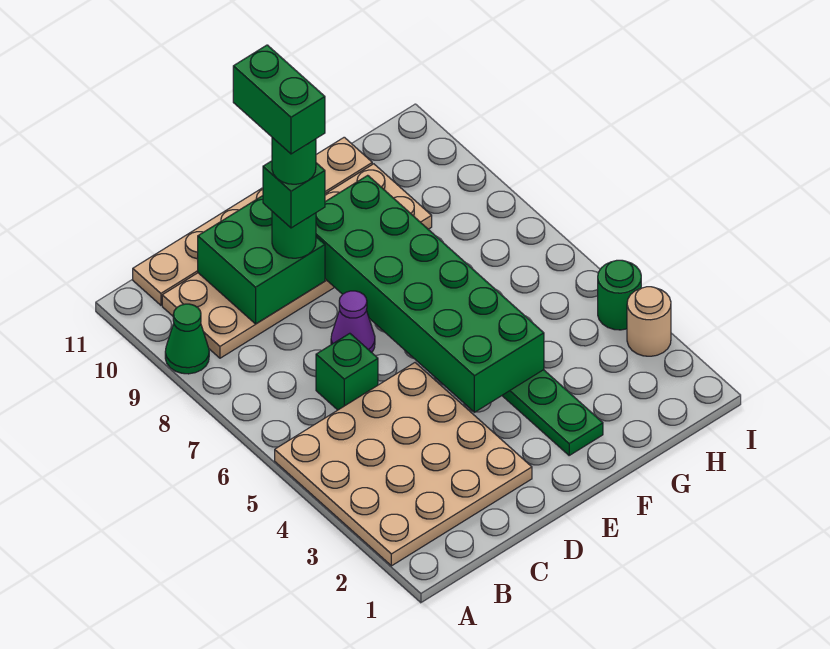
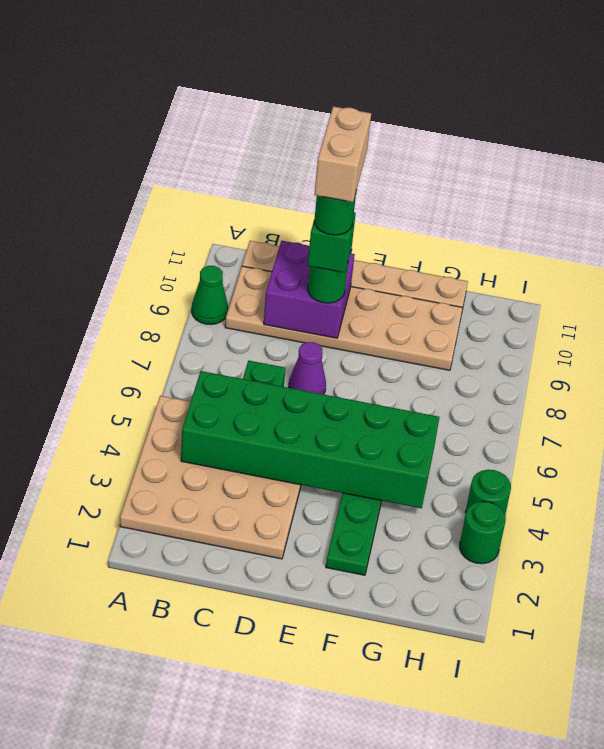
green brick C9:D10 level 2 -> purple brick C9:D10 level 2
green brick D9:D10 level 6 -> tan brick D9:D10 level 6
green brick E4:F9 level 2 -> green brick B4:G5 level 2
tan round brick I3 level 1 -> green round brick I3 level 1

